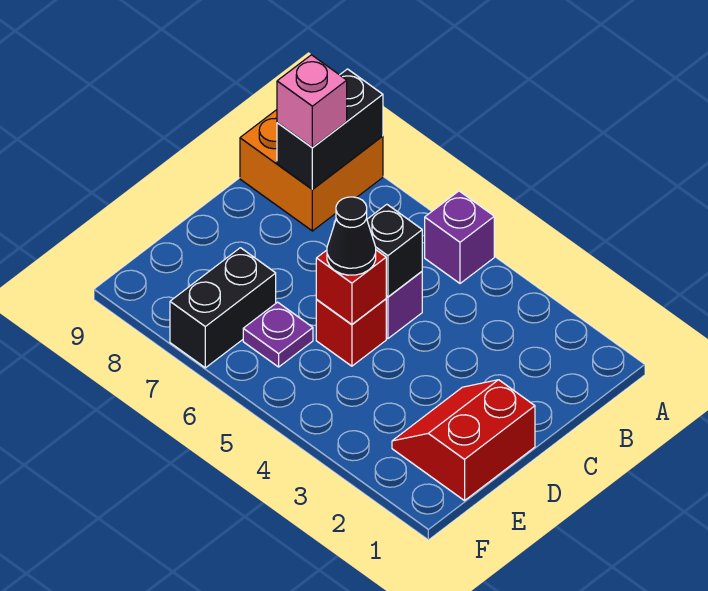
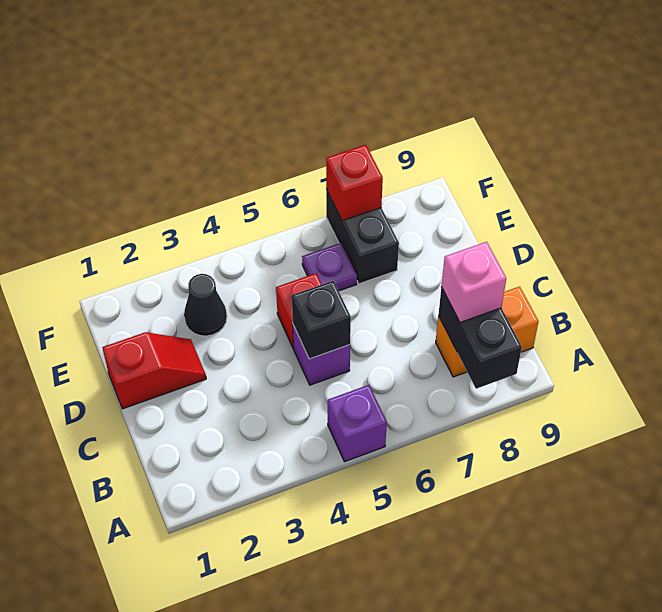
orange brick A8:B9 level 1 -> orange brick B8:B9 level 1
red slope D1:E2 level 1 top 1 -> red slope D1:D2 level 1 top 1
red brick D5 level 2 -> red brick F7 level 2
black cone D5 level 3 -> black cone E3 level 1

